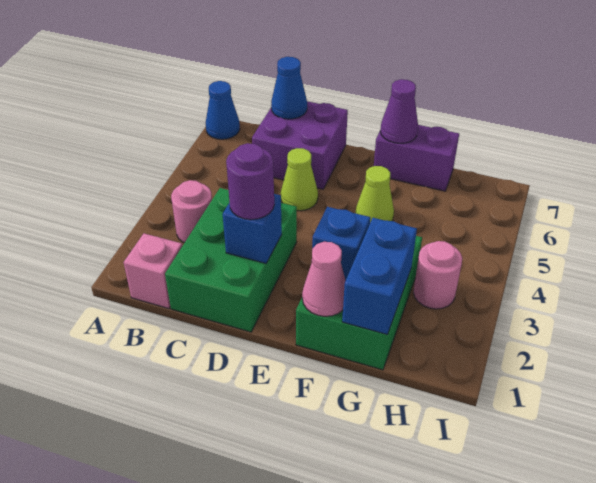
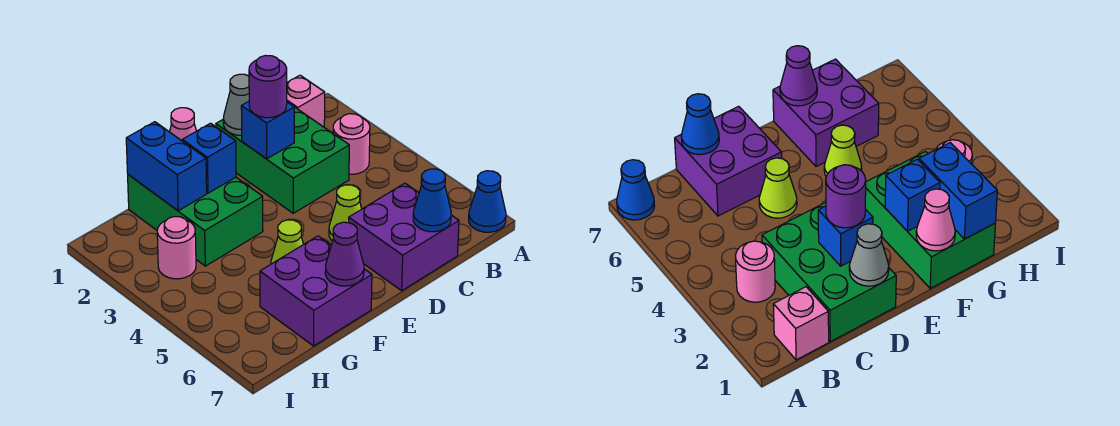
none -> grey cone D1 level 2
purple brick F7:G7 level 1 -> purple brick F6:G7 level 1

